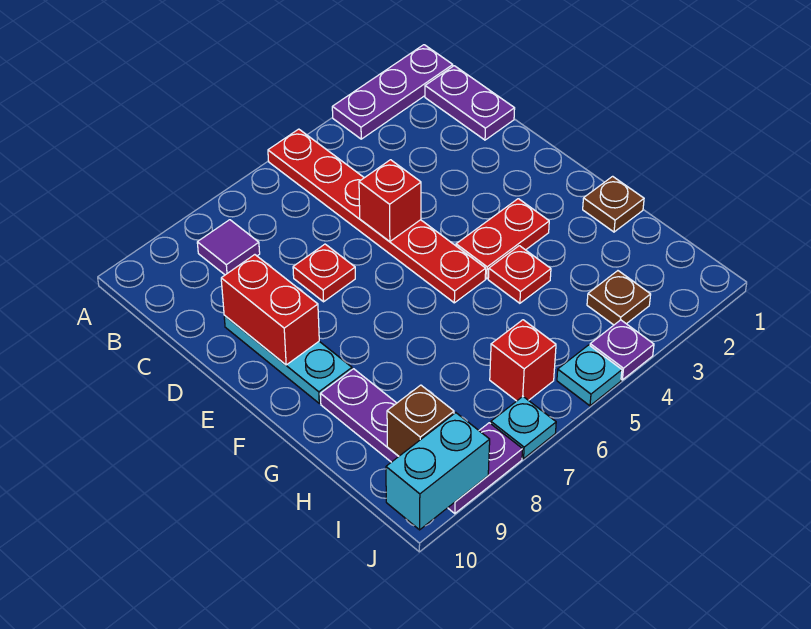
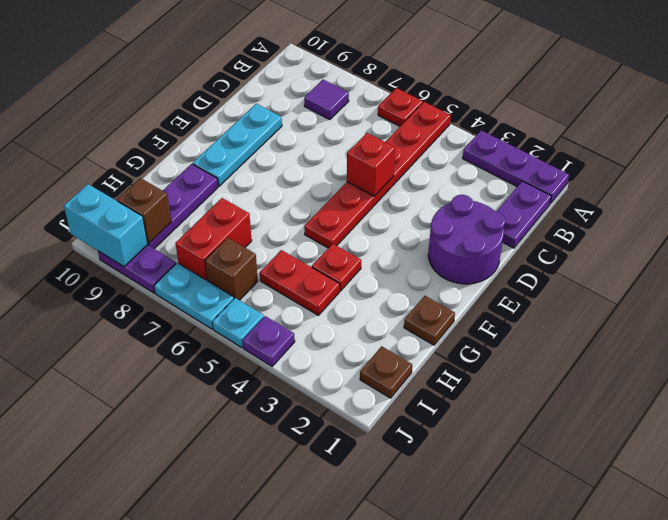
none -> purple round brick D1:E2 level 1
red plate D7 level 1 -> red plate A6 level 1
red brick D9:E9 level 2 -> red brick H7:I7 level 1
red plate F3:F4 level 1 -> red plate H4:H5 level 1
brown plate I3 level 1 -> brown plate I1 level 1
red brick I6 level 1 -> brown brick I6 level 1
cyan plate J7 level 1 -> cyan plate J6:J7 level 1

